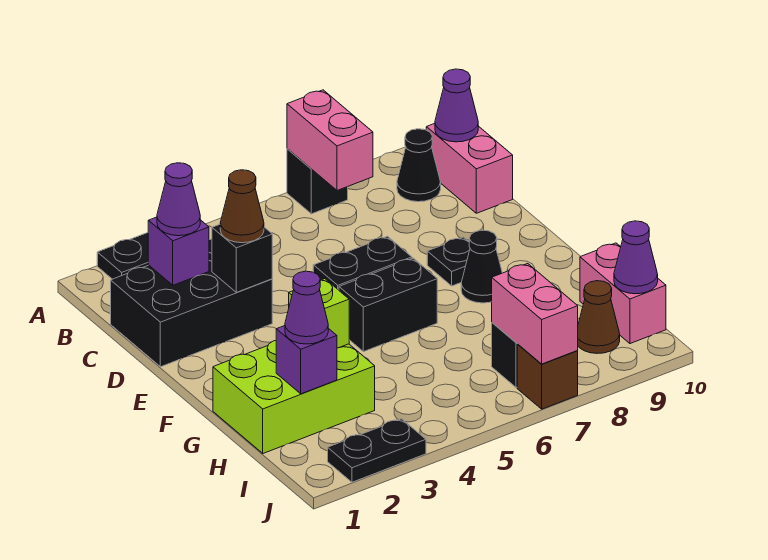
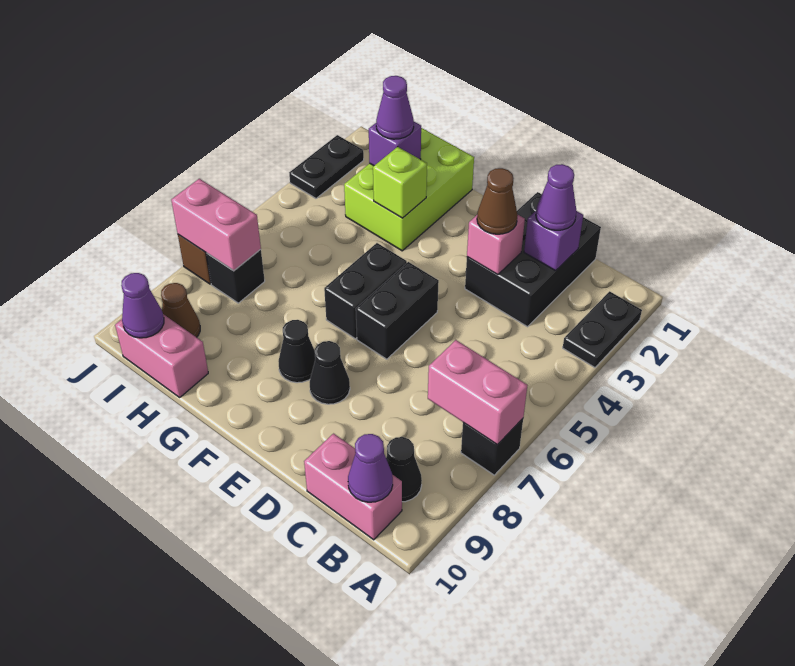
black brick D3 level 2 -> pink brick D3 level 2
black plate E8 level 1 -> black cone E8 level 1

